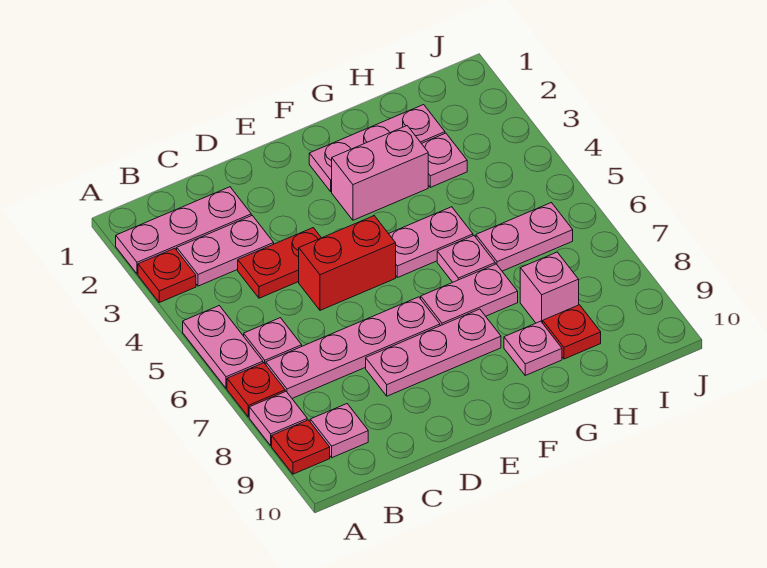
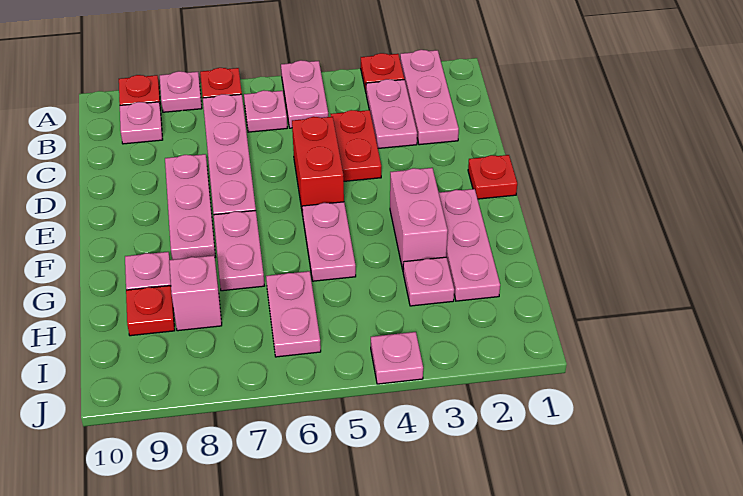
pink plate A5:A6 level 1 -> pink plate A5:B5 level 1
none -> red plate E1 level 1
pink plate G6 level 1 -> pink plate J4 level 1

